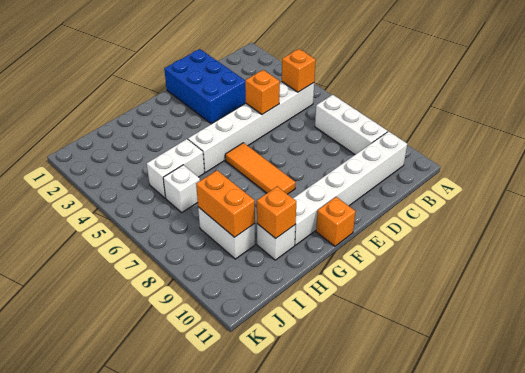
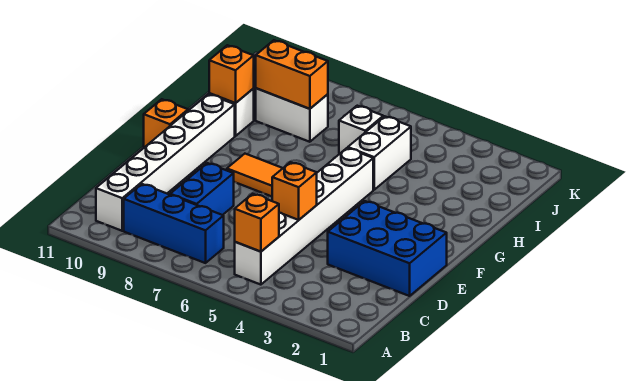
white brick B7:B9 level 1 -> blue brick B7:B9 level 1
none -> blue brick C8:D8 level 1

